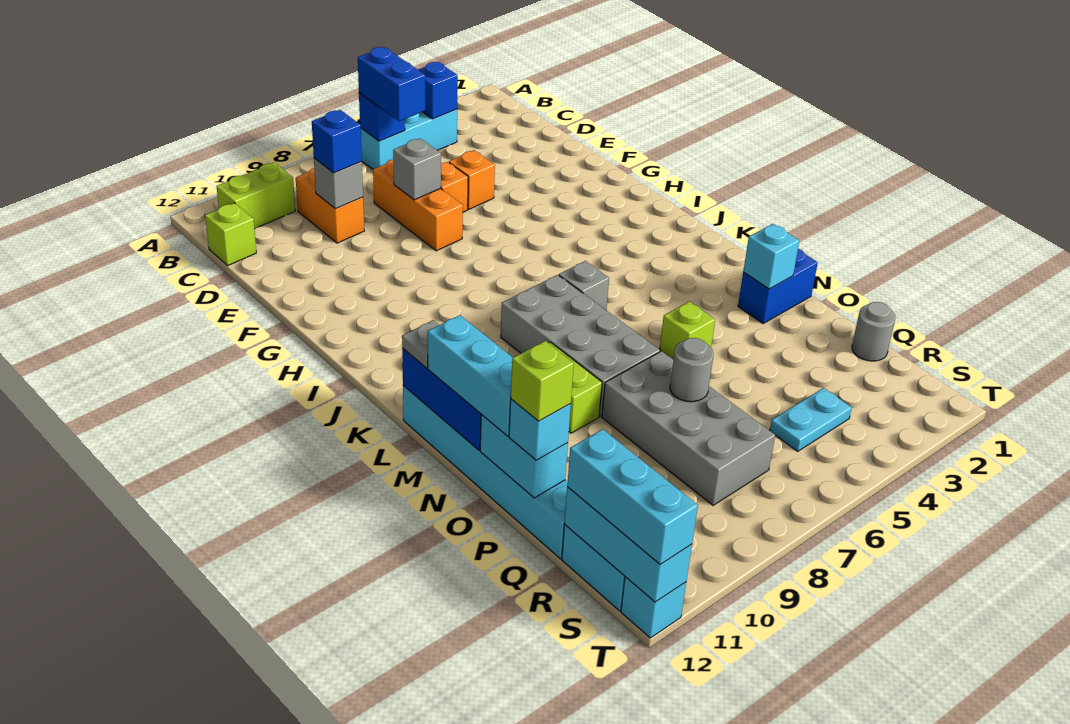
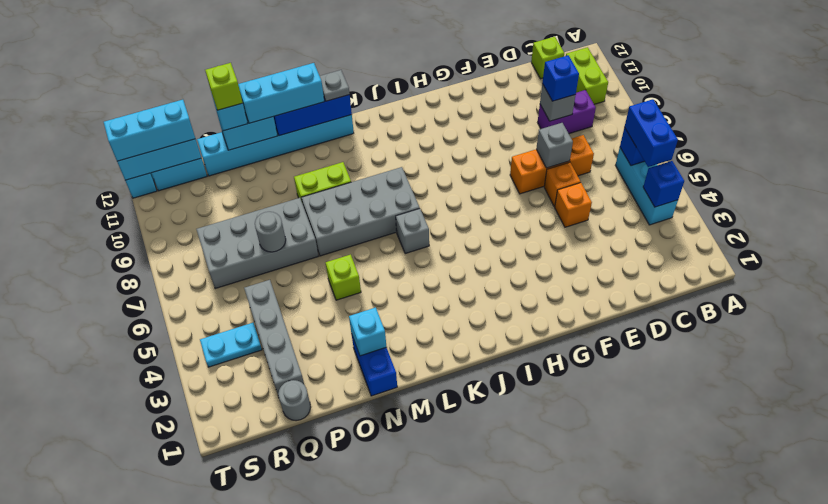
blue brick B6:C6 level 3 -> blue brick B5:B6 level 3
orange brick C9:D9 level 1 -> purple brick C9:D9 level 1
none -> grey brick Q2:Q5 level 1
cyan plate R4:R5 level 1 -> cyan plate R4:S4 level 1

